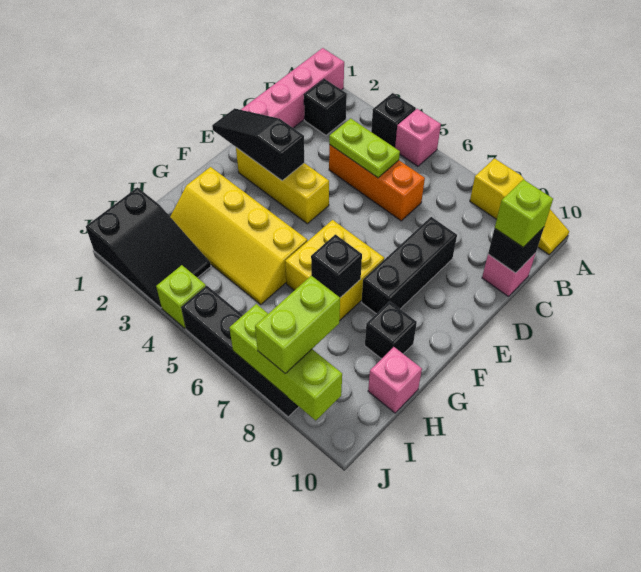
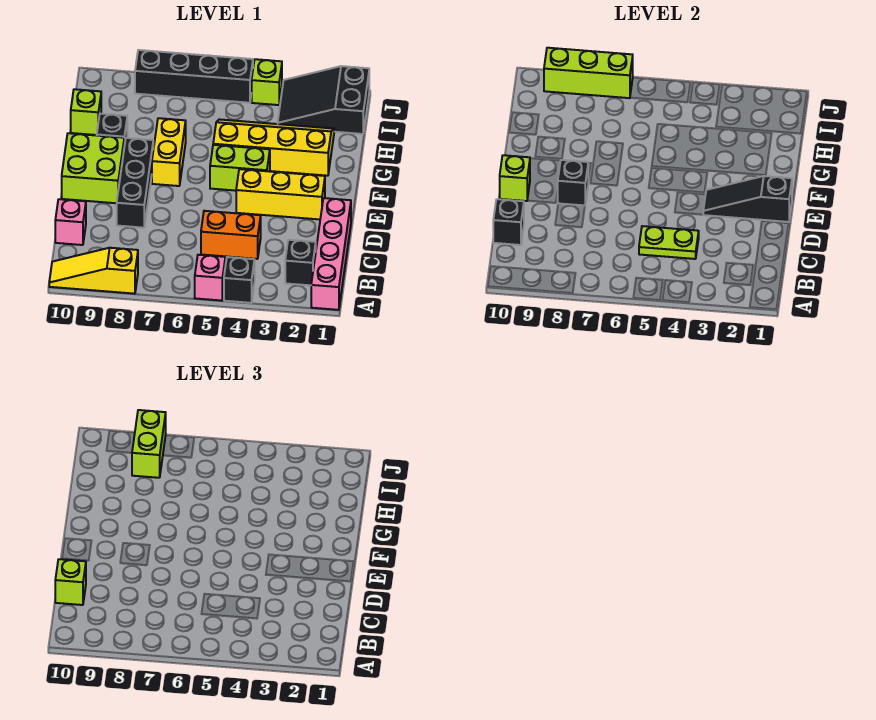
orange brick C4:C6 level 1 -> orange brick C4:C5 level 1
black slope E1:E3 level 2 top 3 -> black slope E1:E3 level 2 top 1
none -> lime brick E9:F10 level 1
none -> lime brick E10 level 2
none -> lime brick F4:F5 level 1
yellow brick F6:G7 level 1 -> yellow brick F7:G7 level 1
black brick G7 level 2 -> black brick E8 level 2
pink brick H10 level 1 -> lime brick H10 level 1

